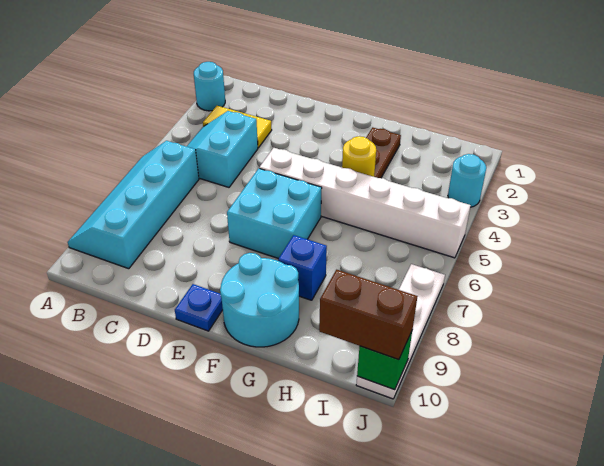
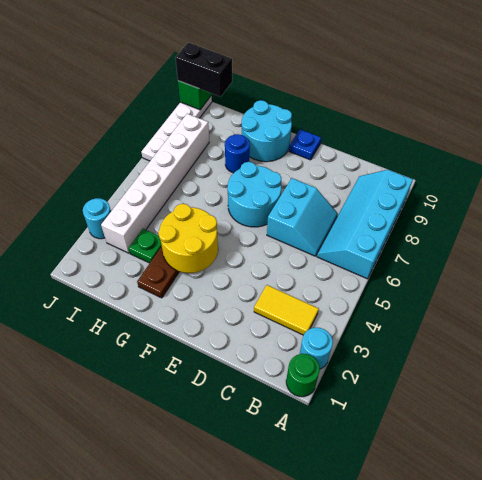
none -> green round brick A1 level 1
cyan slope A6:B9 level 1 top B -> cyan slope A6:B9 level 1 top A
cyan slope B4:C5 level 1 top C -> cyan slope C6:D7 level 1 top D
white brick E5:J5 level 1 -> white brick I3:I8 level 1
cyan brick E6:F7 level 1 -> cyan round brick E6:F7 level 1
yellow round brick G4 level 2 -> yellow round brick F3:G4 level 2
blue brick G8 level 1 -> blue round brick G8 level 1
none -> green plate H3 level 1
brown brick I10:J10 level 3 -> black brick I10:J10 level 3

